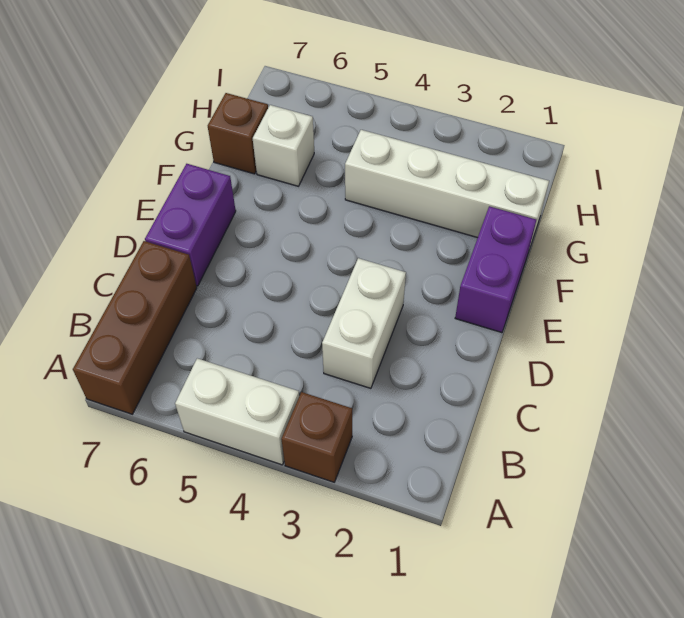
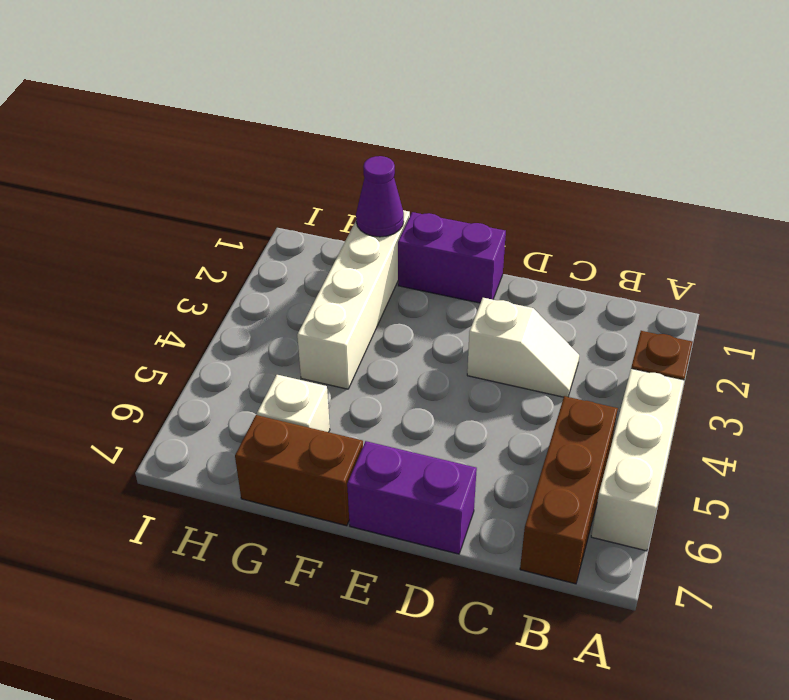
white brick A4:A5 level 1 -> white brick A4:A6 level 1
brown brick A7:C7 level 1 -> brown brick B5:B7 level 1
white brick C3:D3 level 1 -> white slope C3:D3 level 1 top D
none -> purple cone G1 level 2
brown brick G7 level 1 -> brown brick F7:G7 level 1

